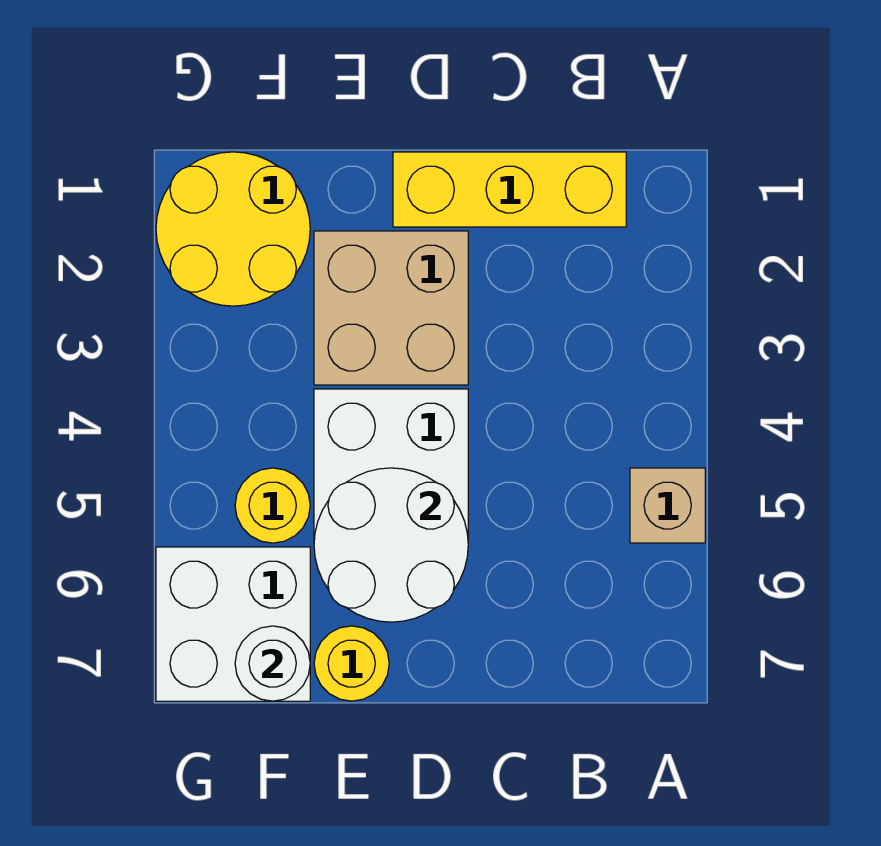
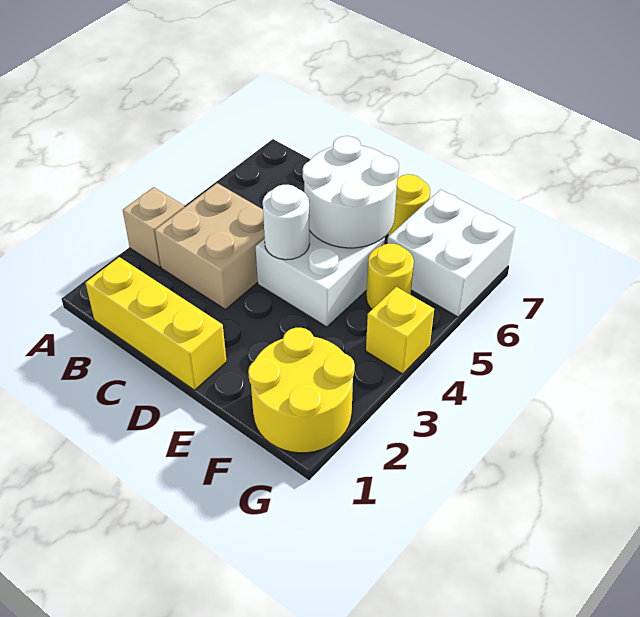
tan brick A5 level 1 -> tan brick A3 level 1
tan brick D2:E3 level 1 -> tan brick B3:C4 level 1
white round brick F7 level 2 -> white round brick D4 level 2
none -> yellow brick G4 level 1

